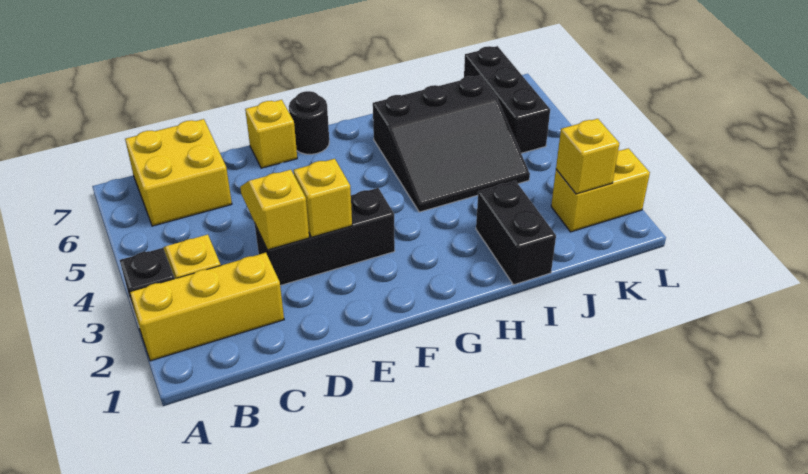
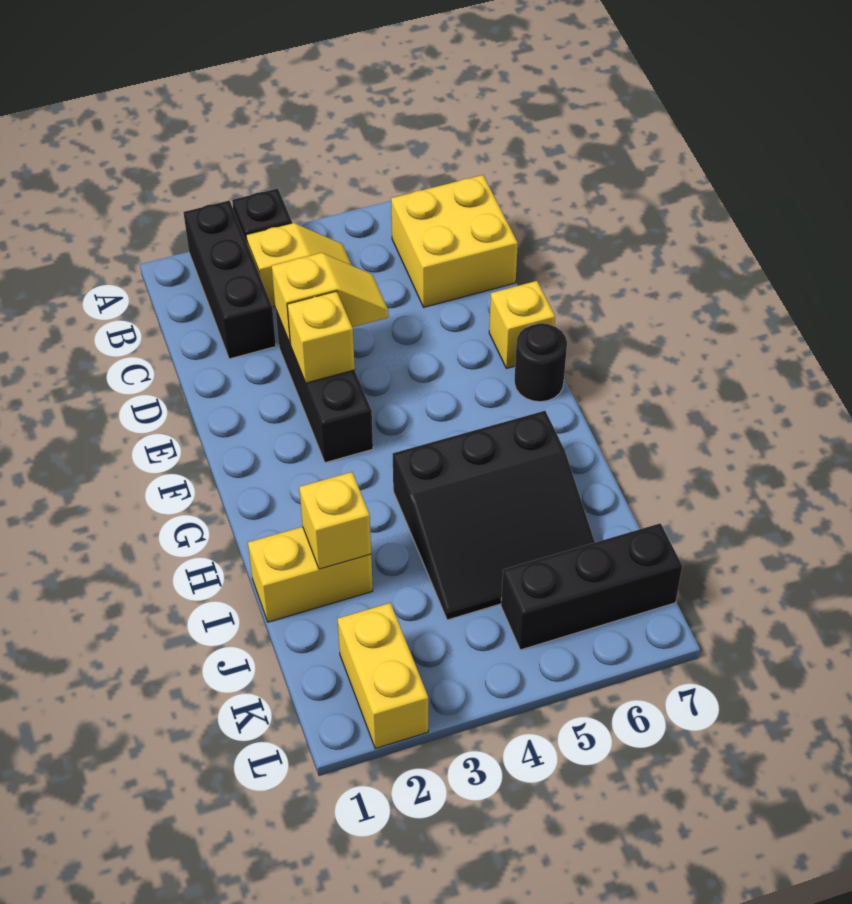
yellow brick A2:C2 level 1 -> black brick A2:C2 level 1
black slope H4:J6 level 1 top 6 -> black slope H4:J6 level 1 top H
black brick I1:I2 level 1 -> yellow brick I1:I2 level 1
yellow brick K2 level 2 -> yellow brick I2 level 2

